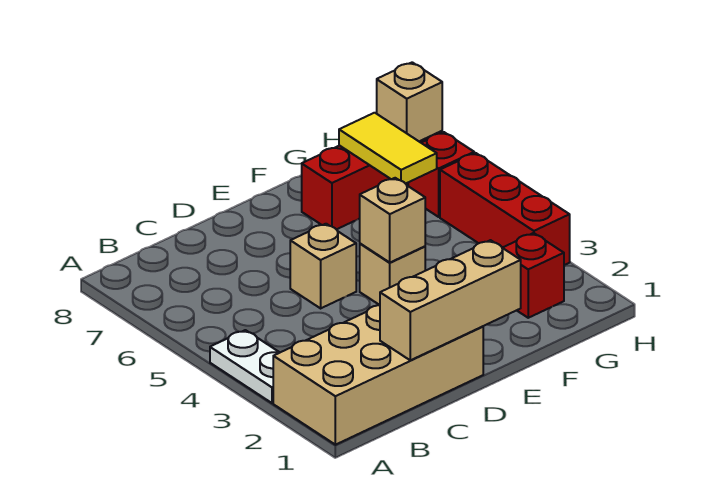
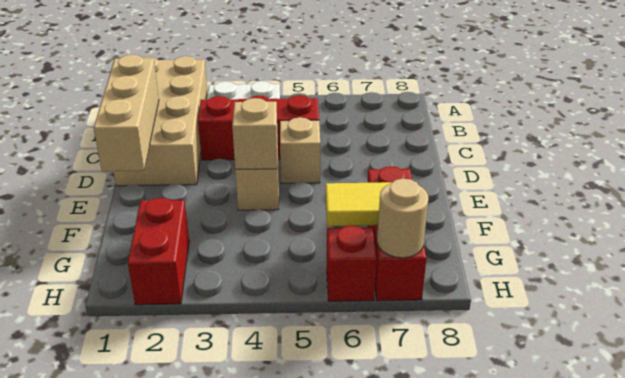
red brick G2 level 1 -> red brick G2:H2 level 1
red brick H3:H5 level 1 -> red brick C3:C5 level 1
tan brick H7 level 2 -> tan round brick H7 level 2

